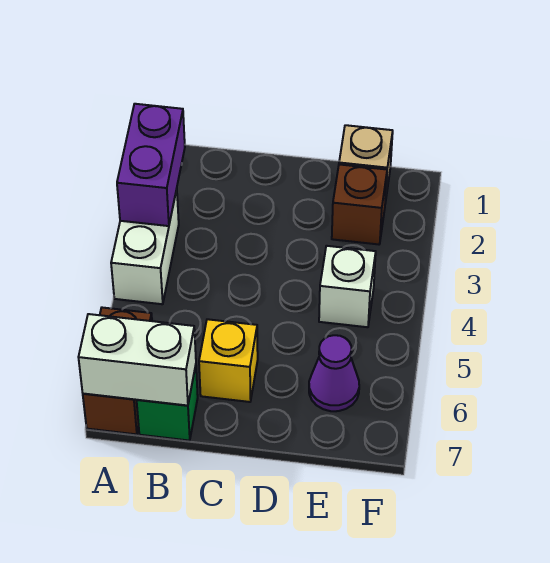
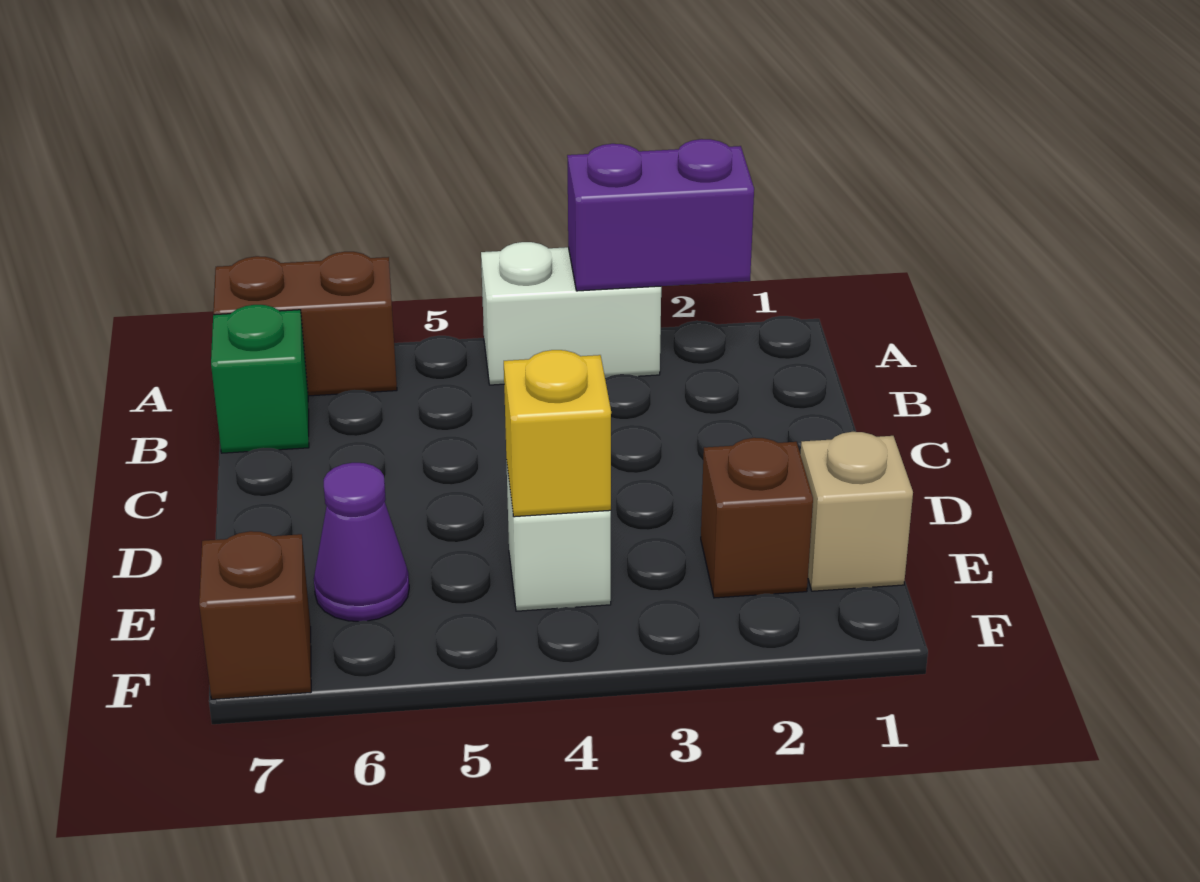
white brick A7:B7 level 2 -> none
yellow brick C6 level 1 -> yellow brick E4 level 2
none -> brown brick F7 level 1

